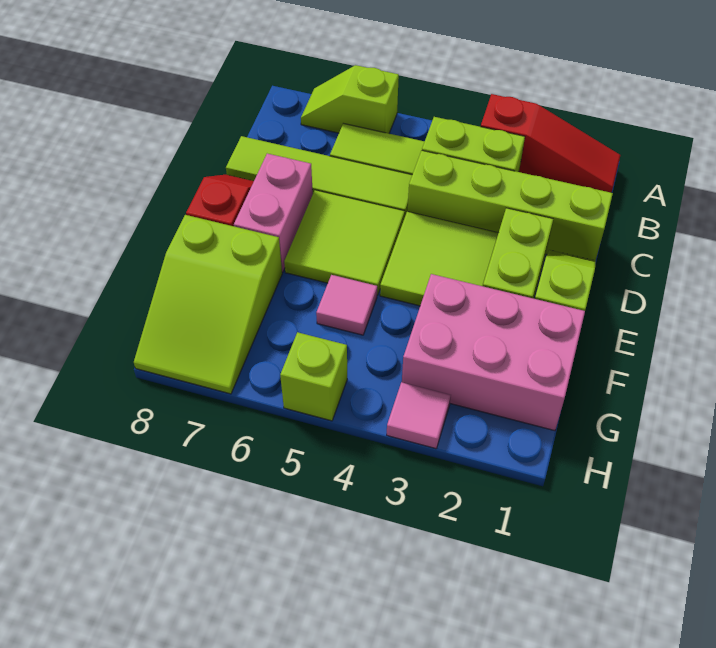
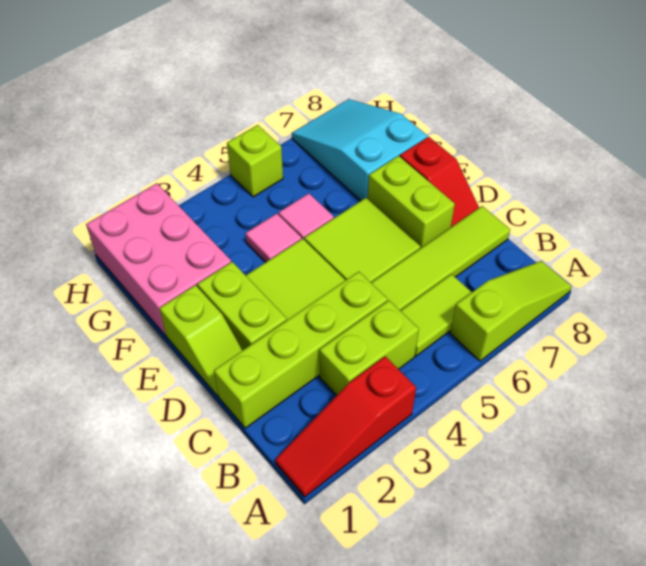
lime slope A6:A7 level 1 top 6 -> lime slope A6:A8 level 1 top 6
pink brick D7:E7 level 1 -> lime brick D7:E7 level 1
pink brick F1:G3 level 1 -> pink brick F1:H2 level 1
lime slope F7:H8 level 1 top F -> cyan slope F7:H8 level 1 top F
pink tile H3 level 1 -> pink tile F4 level 1

